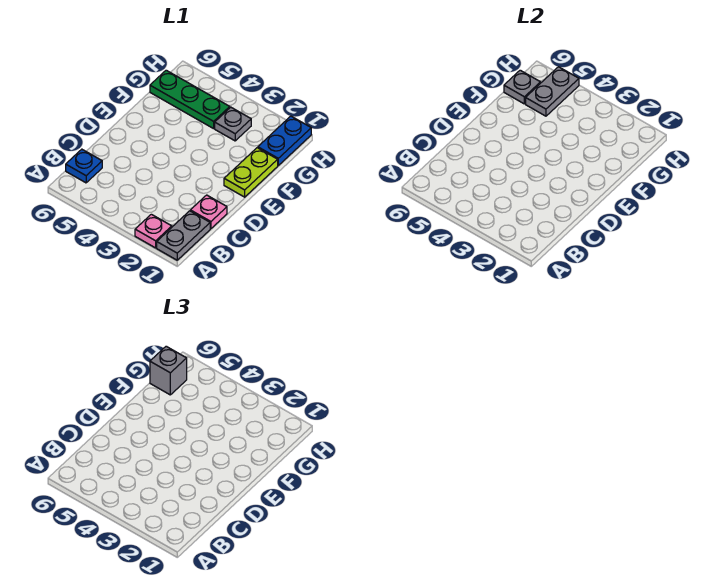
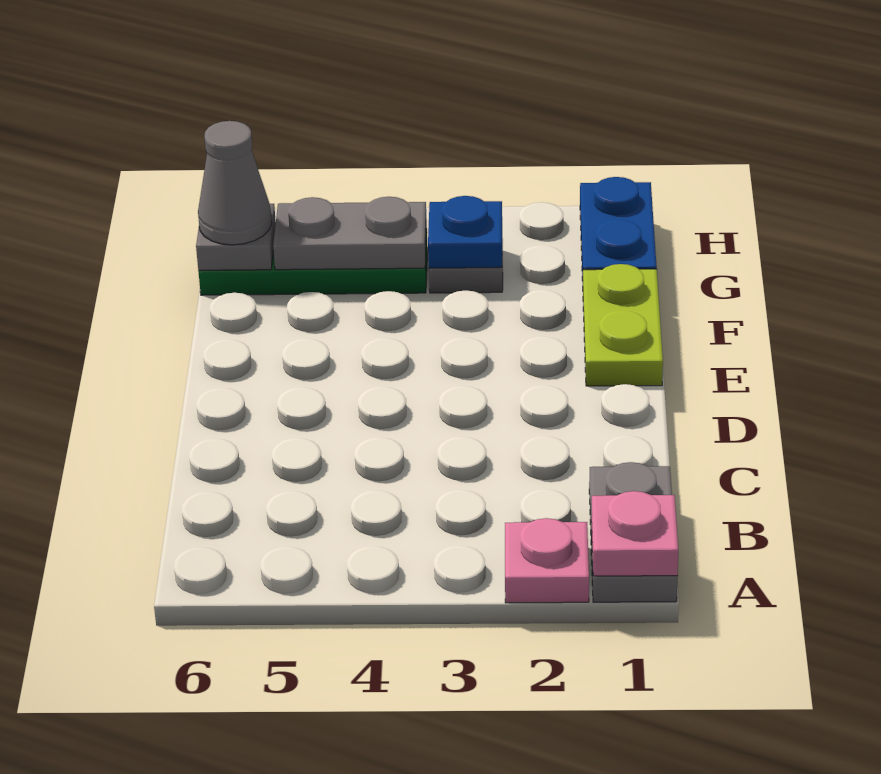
blue plate B6 level 1 -> blue plate G3 level 2
pink plate C1 level 1 -> pink plate A1 level 2
grey plate G5:H5 level 2 -> grey plate G4:G5 level 2
grey brick G6 level 3 -> grey cone G6 level 3

